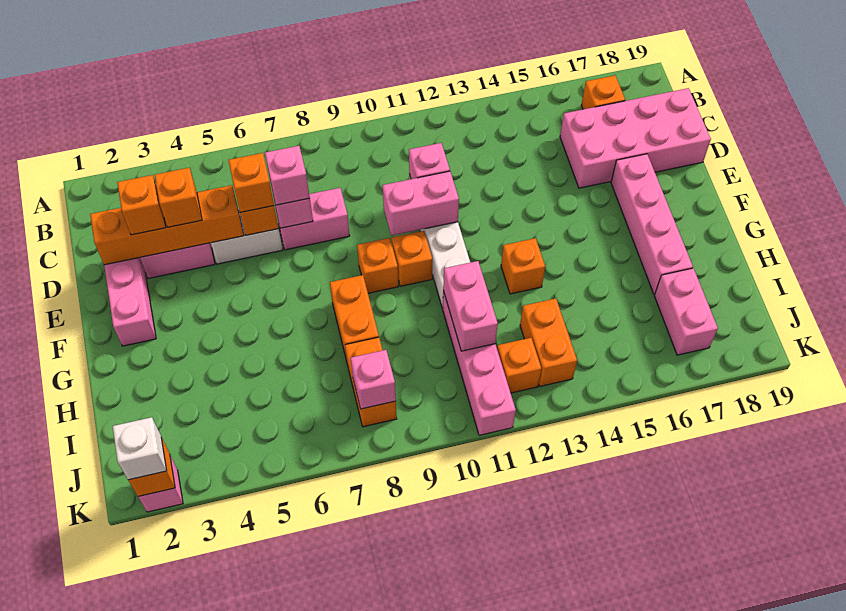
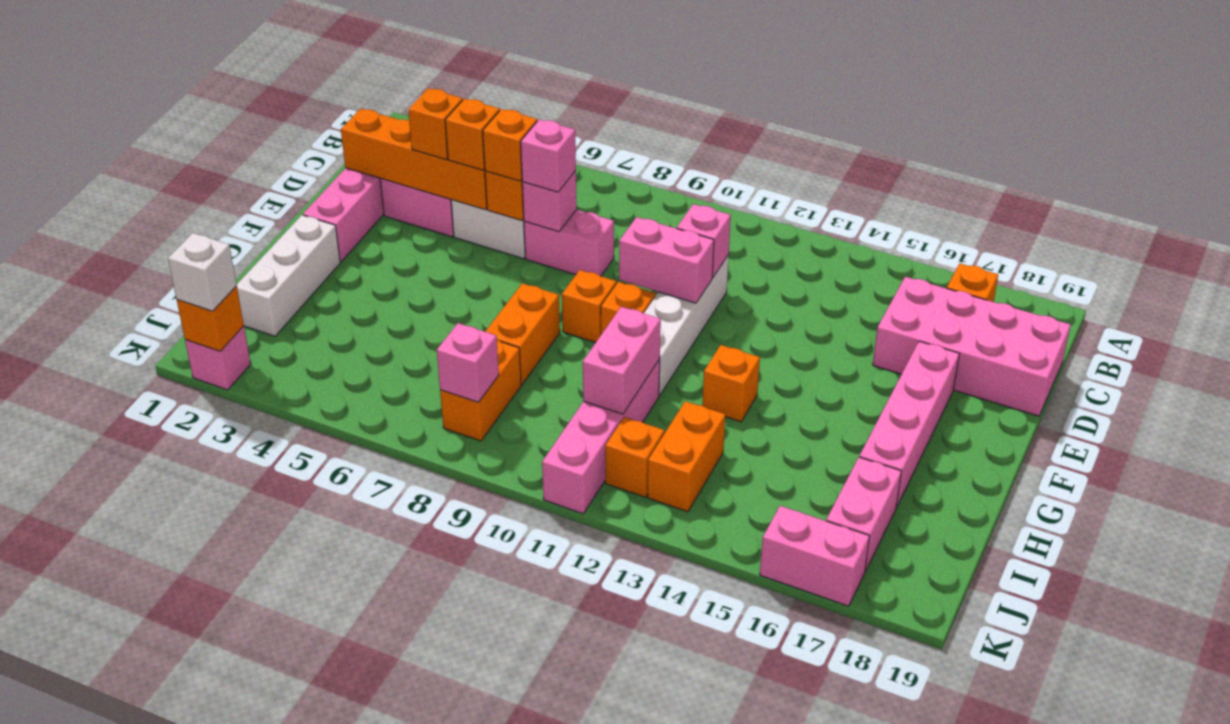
orange brick D3 level 3 -> orange brick D5 level 3
none -> white brick G2:I2 level 1
none -> pink brick K16:K17 level 1

